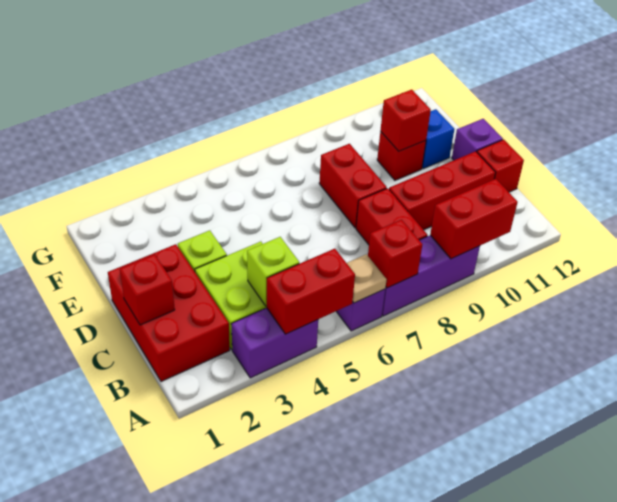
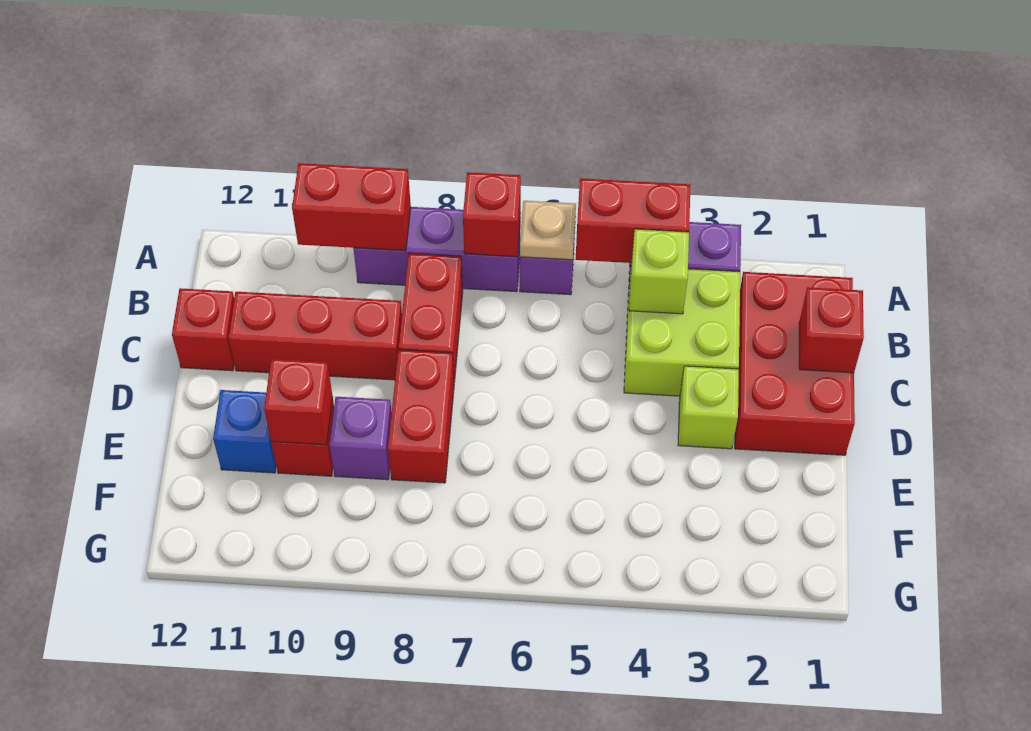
purple brick D12 level 1 -> purple brick E9 level 1

